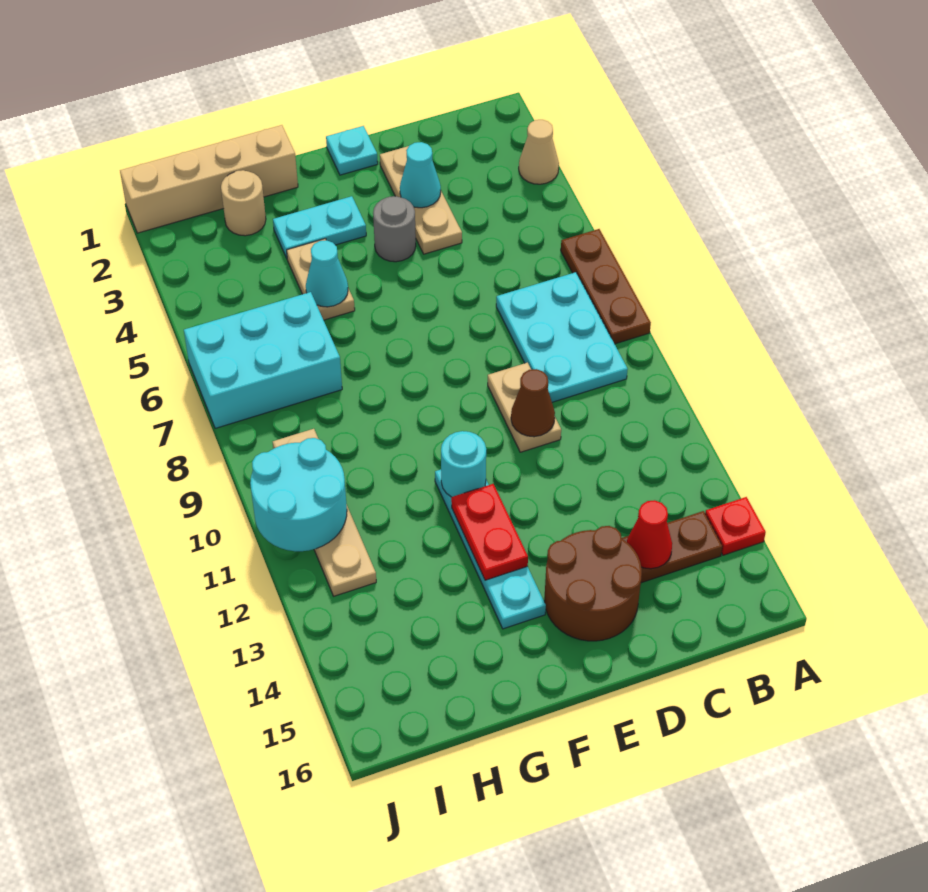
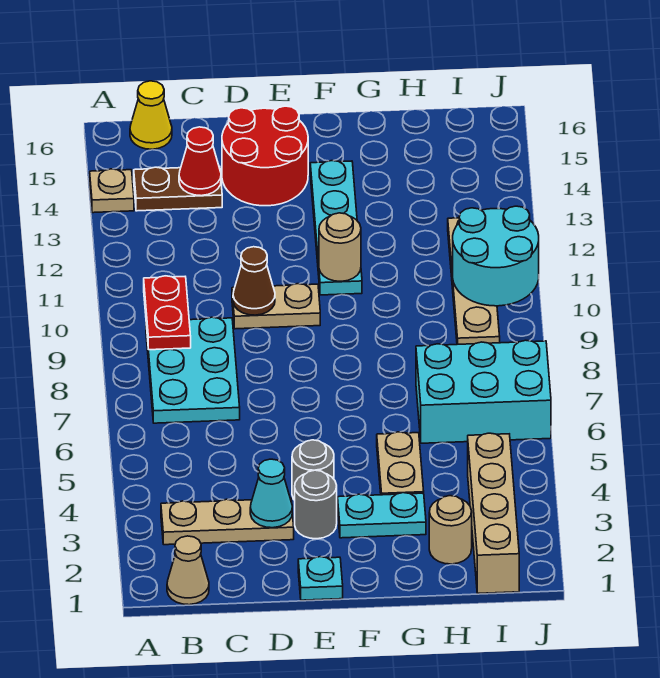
tan cone A3 level 1 -> tan cone B1 level 1
brown plate A6:A8 level 1 -> none
red plate A14 level 1 -> tan plate A14 level 1
none -> yellow cone B16 level 1
tan plate D2:D4 level 1 -> tan plate B3:D3 level 1
tan plate D9:D10 level 1 -> tan plate D10:E10 level 1
brown round brick D14:E15 level 1 -> red round brick D14:E15 level 1
none -> grey round brick E3 level 1
cyan round brick F11 level 2 -> tan round brick F11 level 2
red plate F12:F13 level 2 -> red plate B9:B10 level 2
tan brick G1:J1 level 1 -> tan brick I1:I4 level 1
cyan cone G5 level 2 -> none

